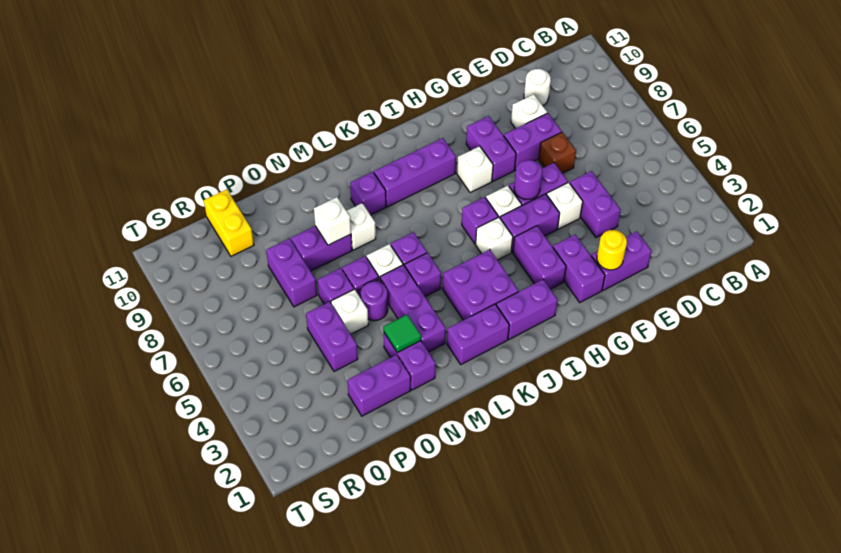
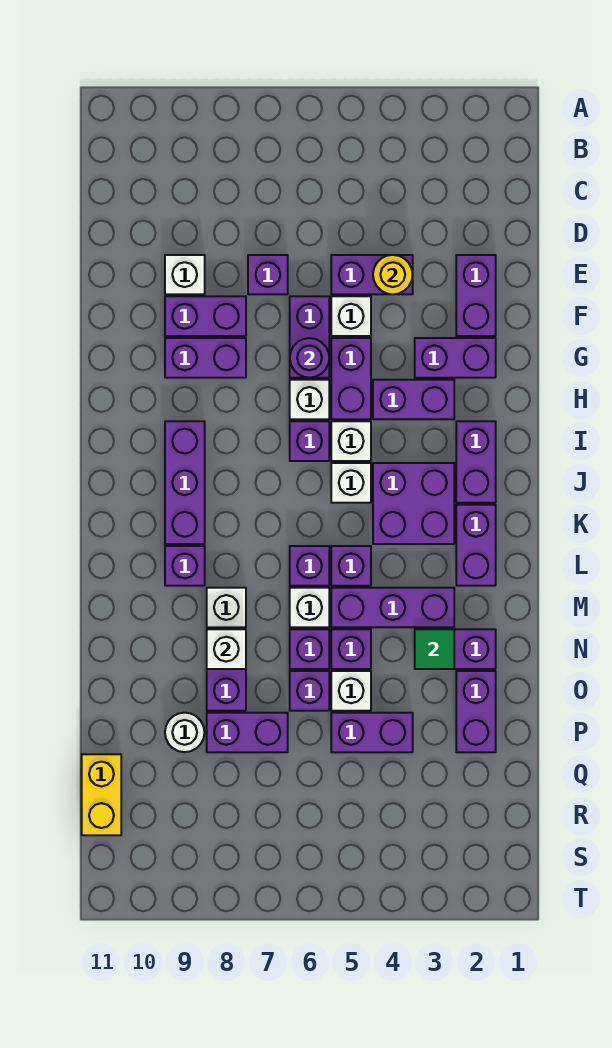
white round brick D10 level 1 -> white round brick P9 level 1
brown brick E7 level 1 -> purple brick E7 level 1
purple brick E8:F8 level 1 -> purple brick F8:F9 level 1
yellow round brick F2 level 2 -> yellow round brick E4 level 2
white brick H8 level 1 -> white brick J5 level 1
purple round brick N5 level 1 -> purple brick N5 level 1
yellow brick Q10:Q11 level 1 -> yellow brick Q11:R11 level 1

